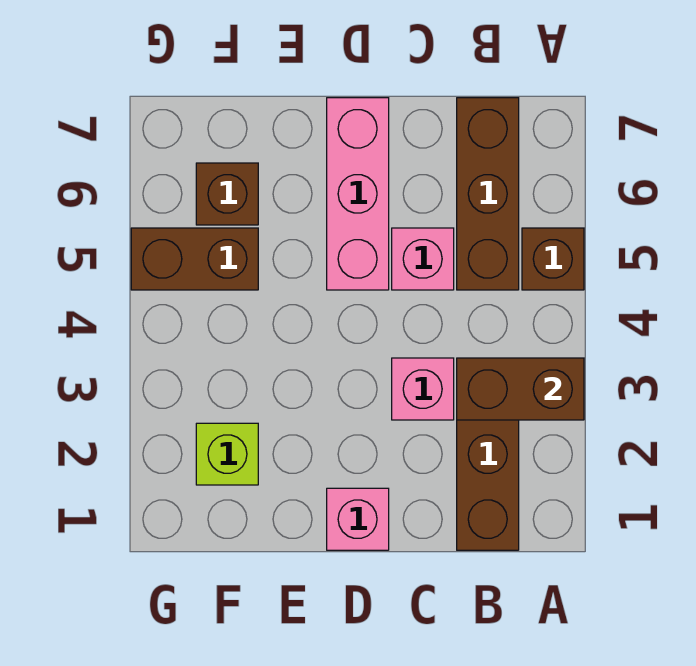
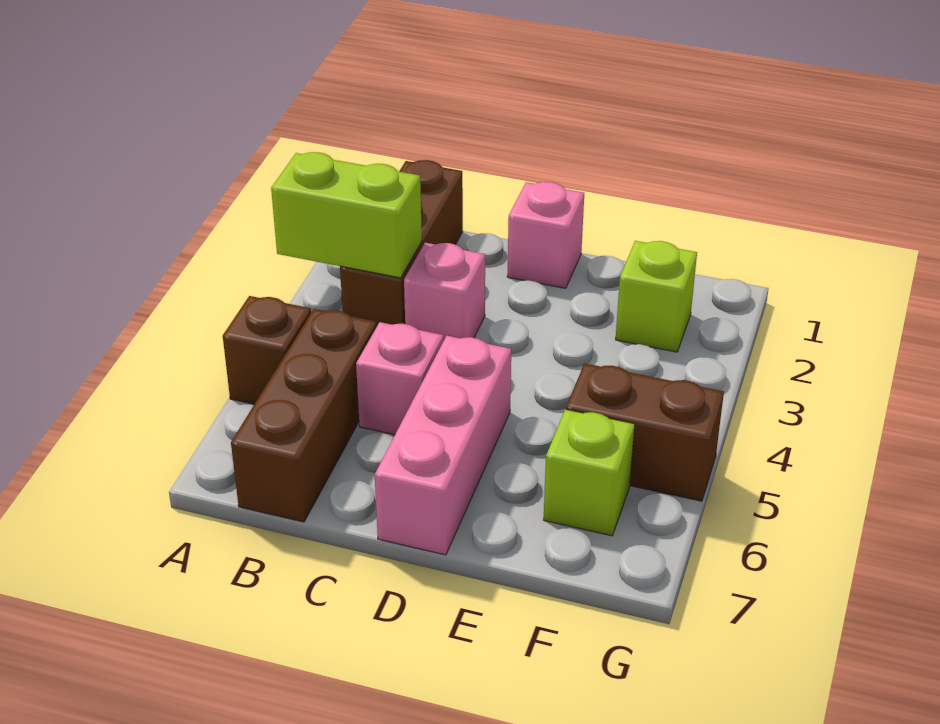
brown brick A3:B3 level 2 -> lime brick A3:B3 level 2
brown brick F6 level 1 -> lime brick F6 level 1

